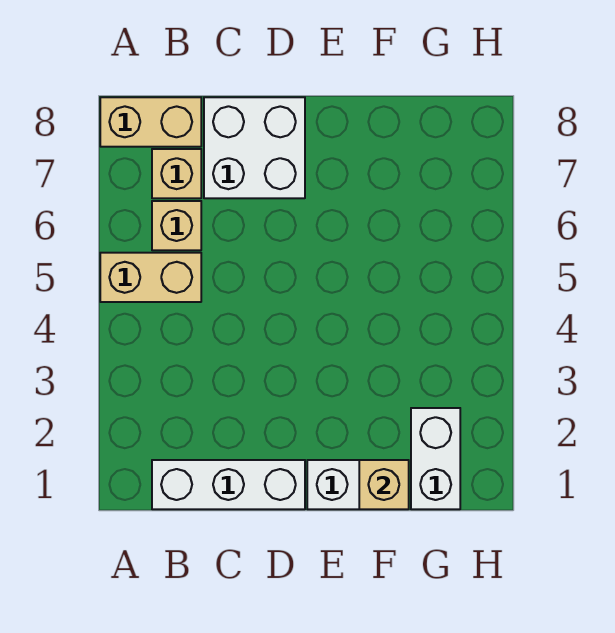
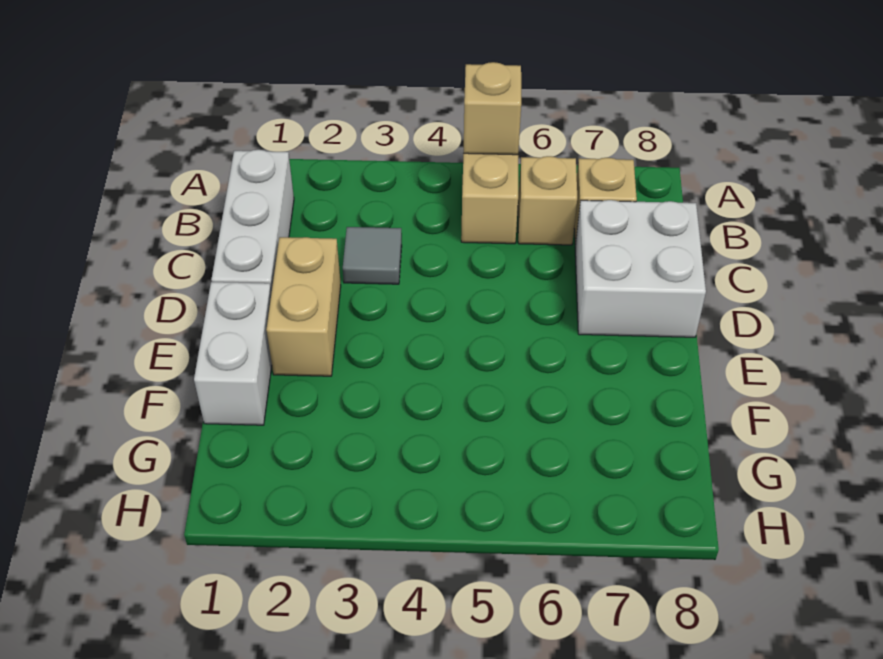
tan brick A8:B8 level 1 -> tan brick D2:E2 level 1
none -> grey tile C3 level 1
tan brick F1 level 2 -> tan brick A5 level 2
white brick G1:G2 level 1 -> none

